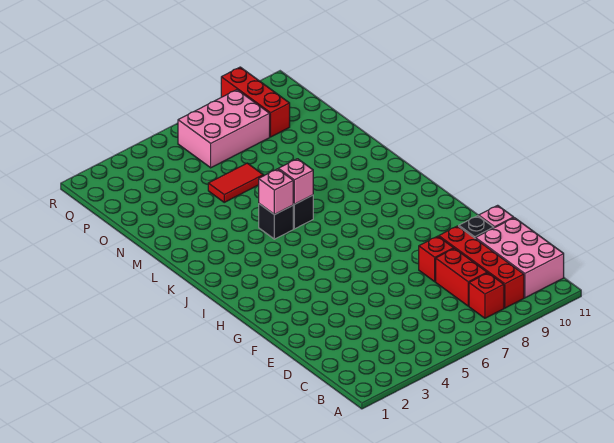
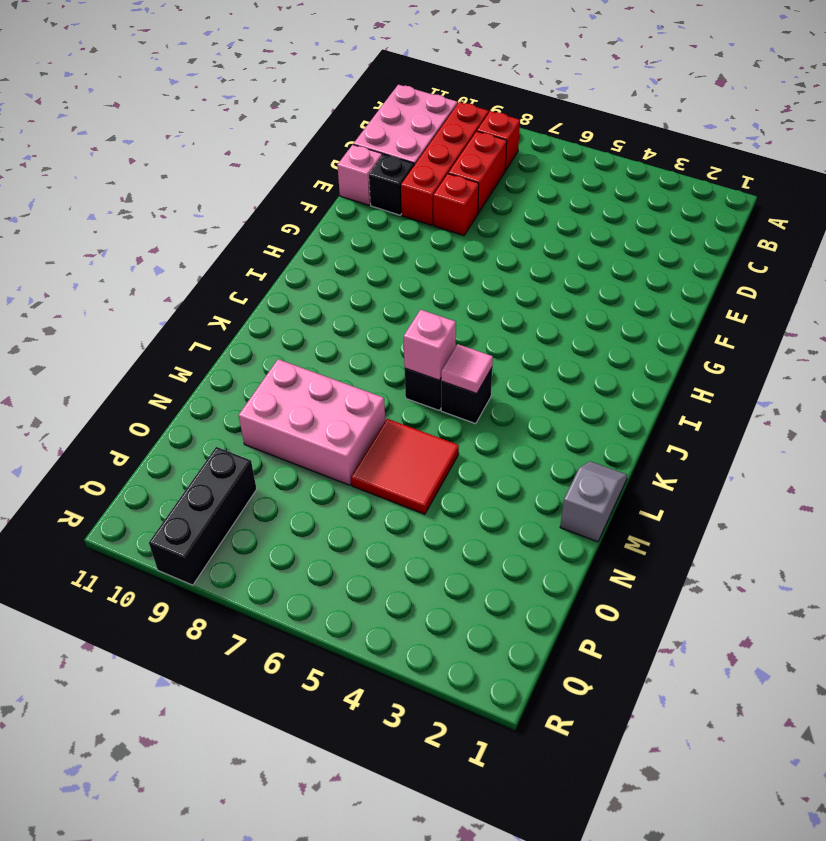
pink brick K5 level 2 -> pink tile K5 level 2
none -> grey slope L1:M1 level 1 top M
red tile N5:N6 level 1 -> red tile M5:N6 level 1
pink brick P6:Q8 level 1 -> pink brick M7:N9 level 1
red brick P9:R9 level 1 -> black brick P9:R9 level 1

